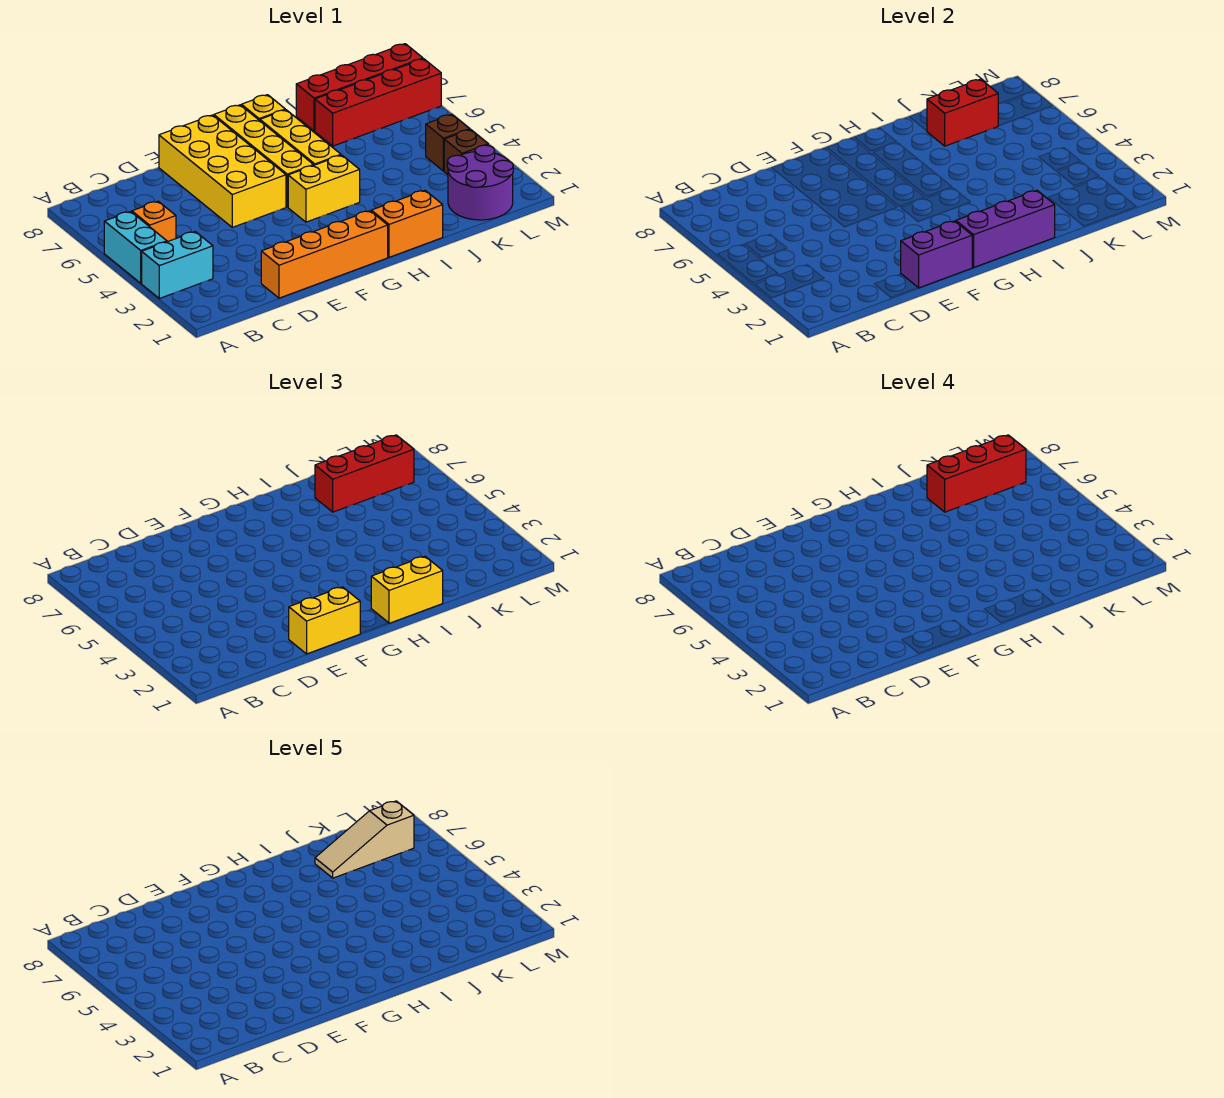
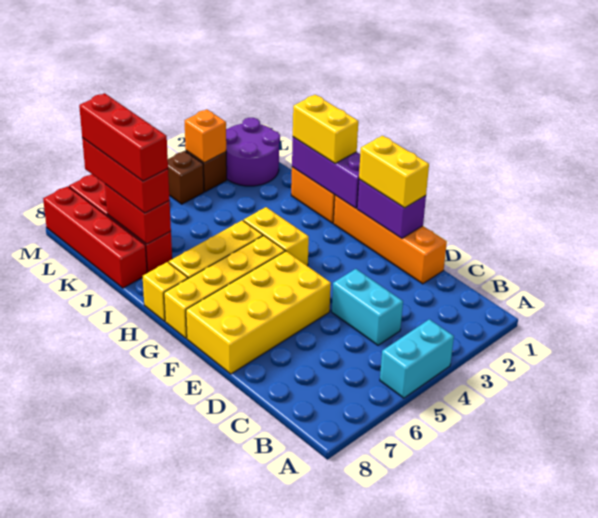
cyan brick A3:B3 level 1 -> cyan brick C4:D4 level 1
orange brick B5 level 1 -> orange brick L3 level 2
tan slope J7:L7 level 5 top L -> none

